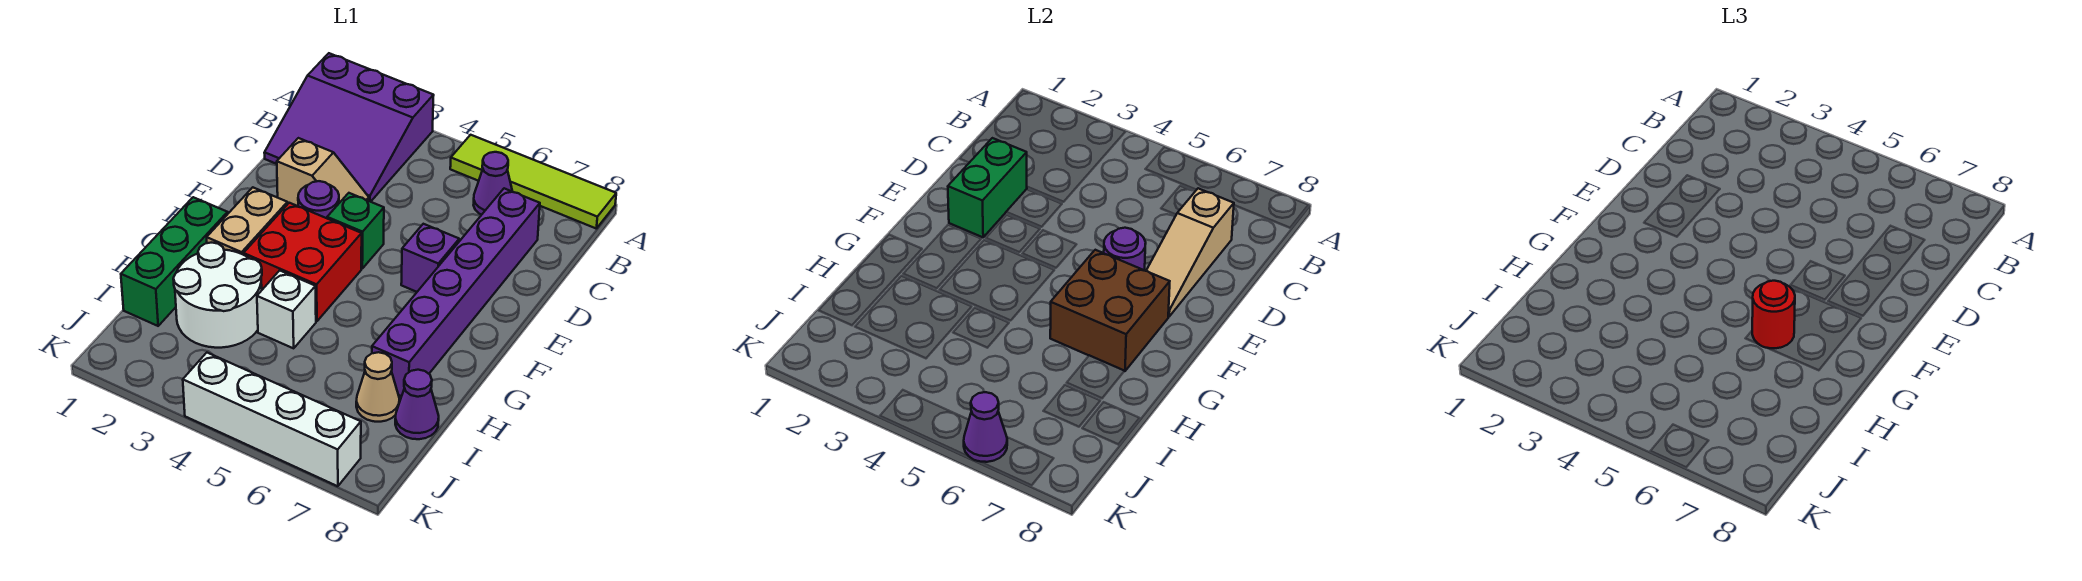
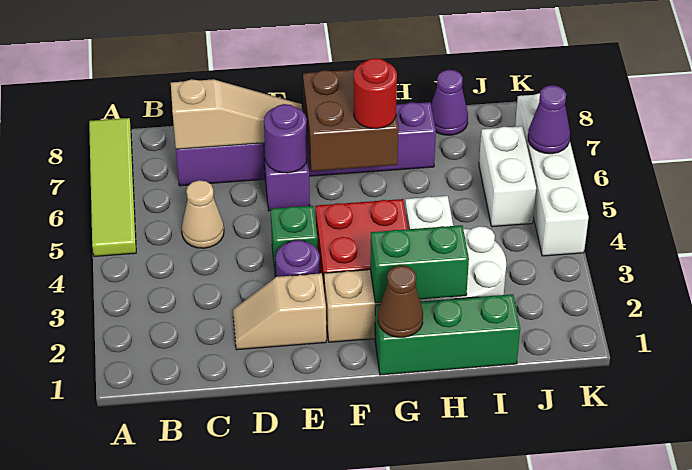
purple slope A1:C3 level 1 top A -> none
purple cone B6 level 1 -> none
tan slope D2:D3 level 1 top 2 -> tan slope D2:E2 level 1 top E
green brick D2:E2 level 2 -> green brick G2:H2 level 2
none -> brown cone G1 level 2
tan cone I7 level 1 -> tan cone C5 level 1
none -> white brick J5:J6 level 1

